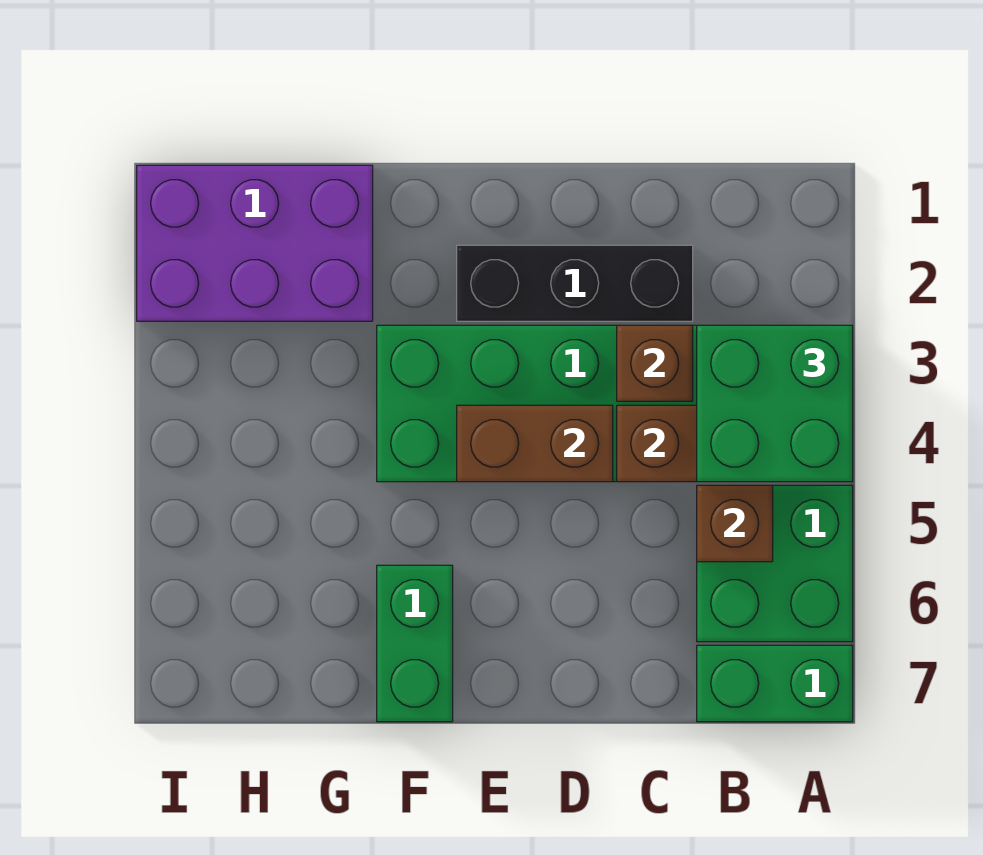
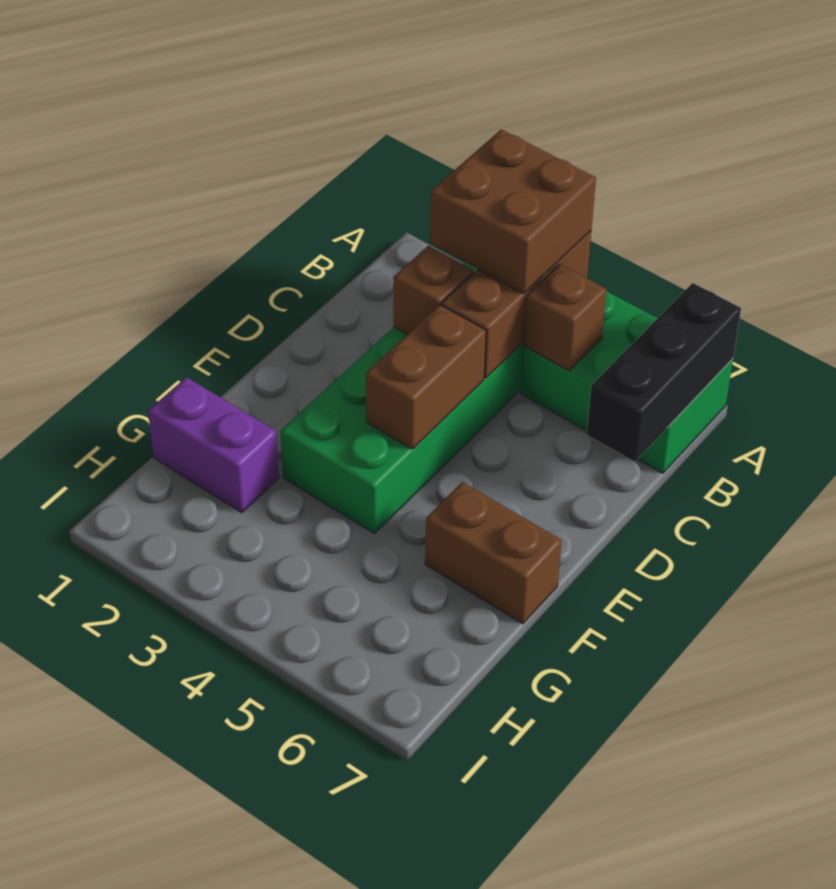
green brick A3:B4 level 3 -> brown brick A3:B4 level 3
black brick C2:E2 level 1 -> black brick A7:C7 level 2
green brick F6:F7 level 1 -> brown brick F6:F7 level 1
purple brick G1:I2 level 1 -> purple brick G1:G2 level 1

